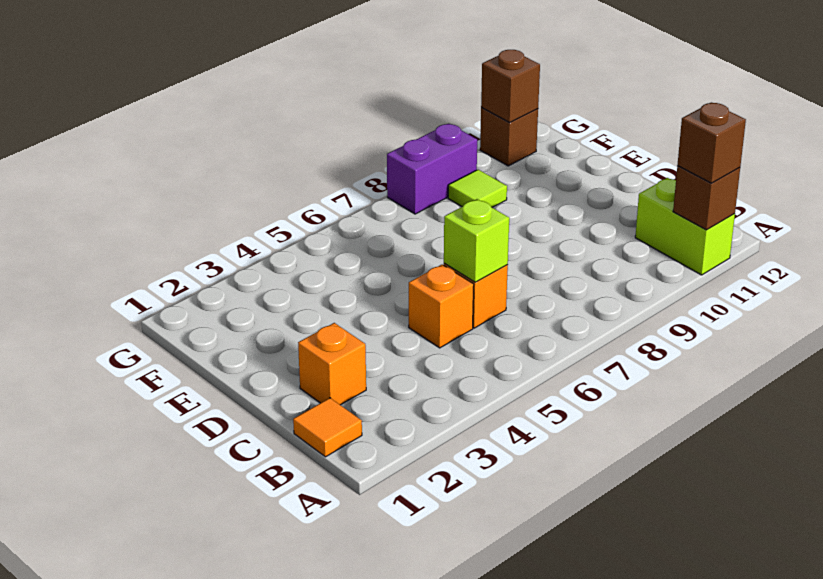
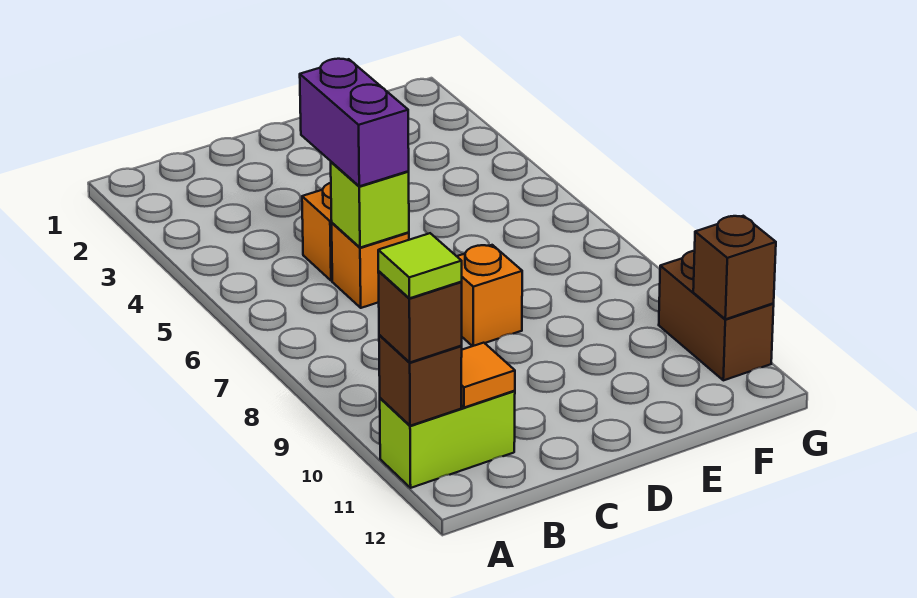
orange tile B1 level 1 -> orange tile B11 level 2
orange brick C2 level 1 -> orange brick D8 level 1
lime tile F9 level 1 -> lime tile A11 level 4
purple brick G8:G9 level 1 -> purple brick C5:C6 level 3
brown brick G11 level 1 -> brown brick G10:G11 level 1

